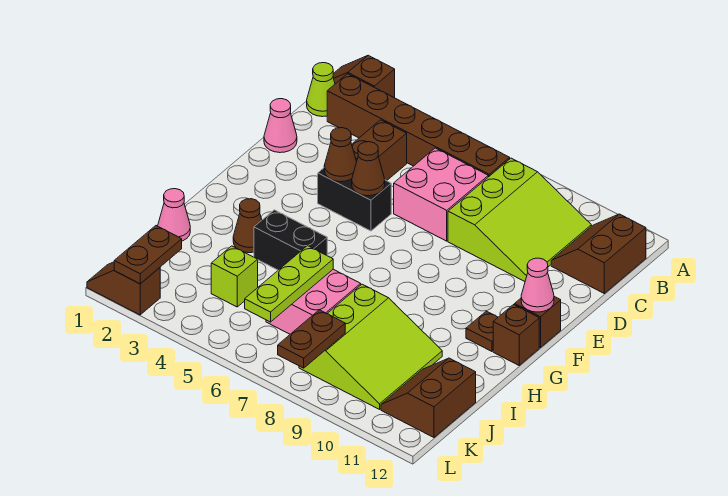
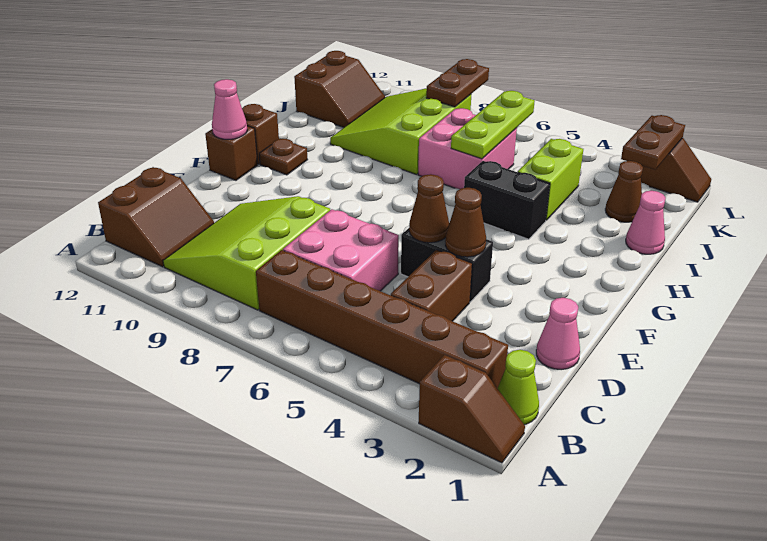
brown cone H3 level 1 -> brown cone J2 level 1
lime brick J4 level 1 -> lime brick I4:J4 level 1

